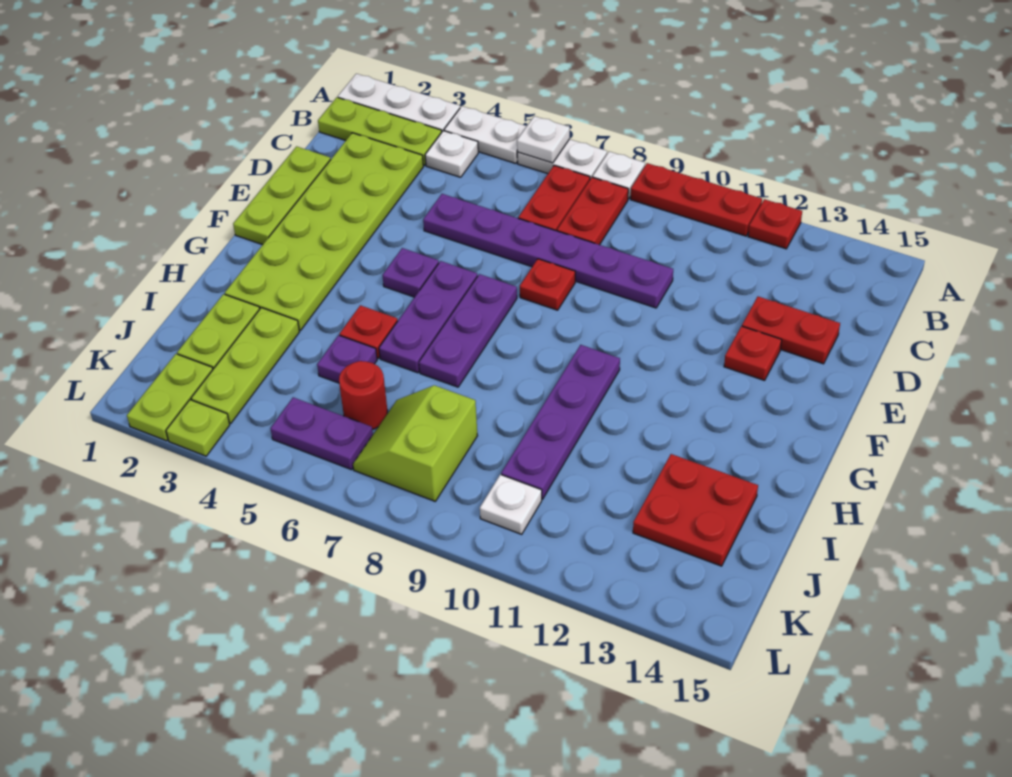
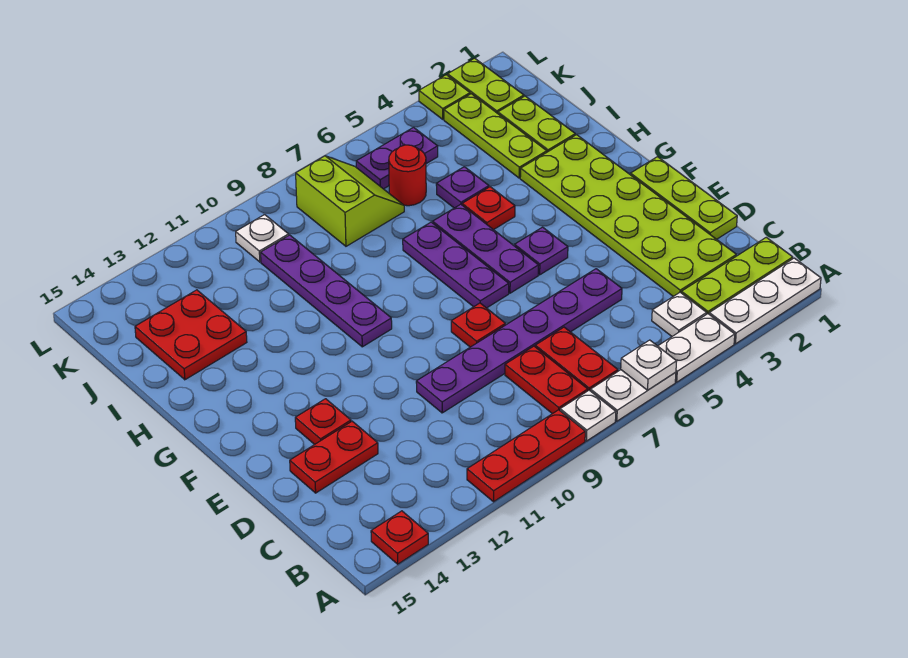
red plate A12 level 1 -> red plate A14 level 1

